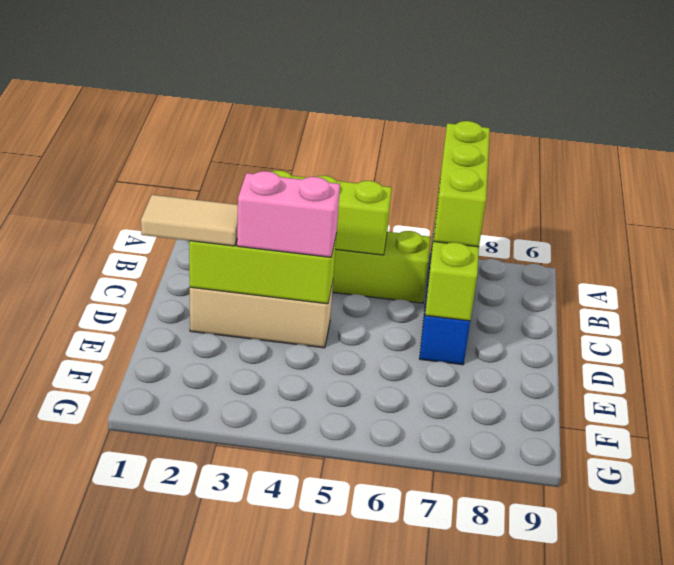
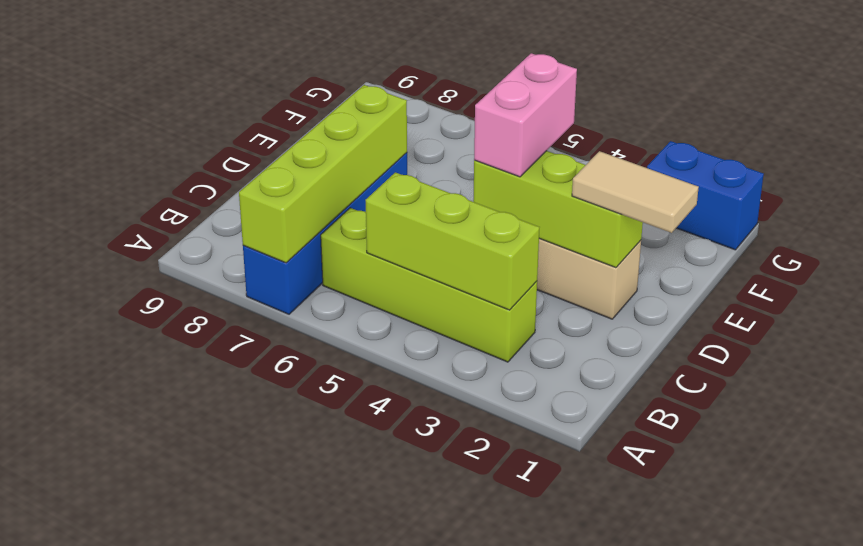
lime brick A7:C7 level 3 -> none
pink brick D3:D4 level 3 -> pink brick D4:E4 level 3
none -> blue brick G1:G2 level 1

